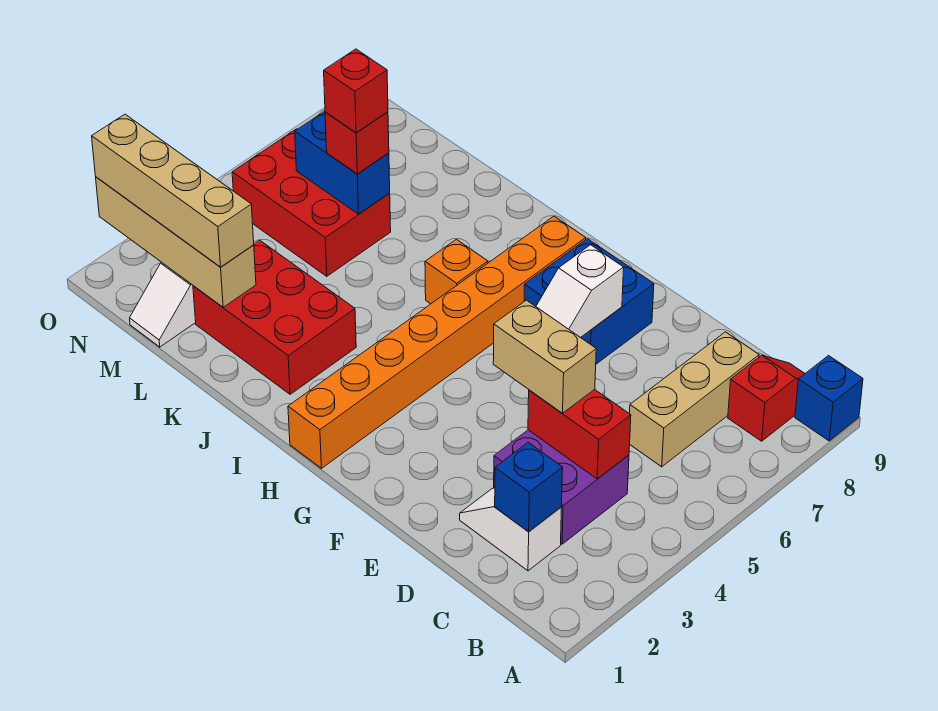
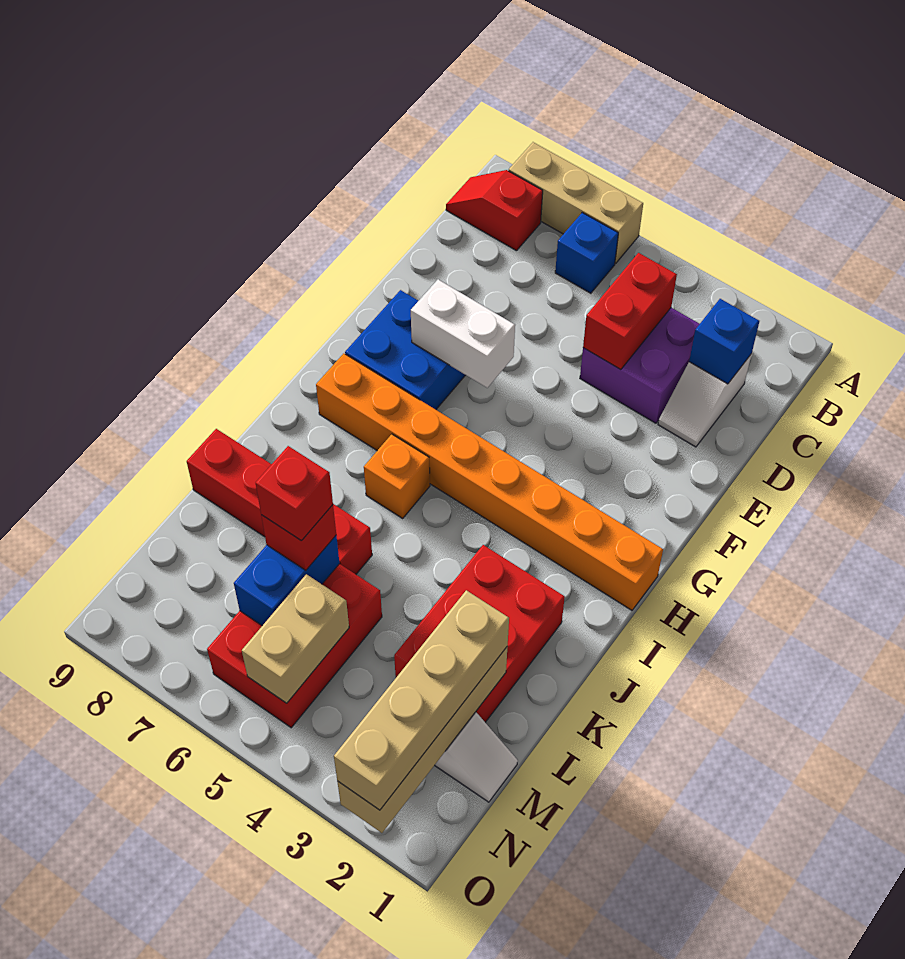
blue brick A9 level 1 -> blue brick B6 level 1
tan brick C6:C8 level 1 -> tan brick A6:A8 level 1
tan brick D4:E4 level 3 -> tan brick M5:N5 level 2
white slope F6:F7 level 2 top 7 -> white brick F6:F7 level 2
none -> red brick K6:K9 level 1

